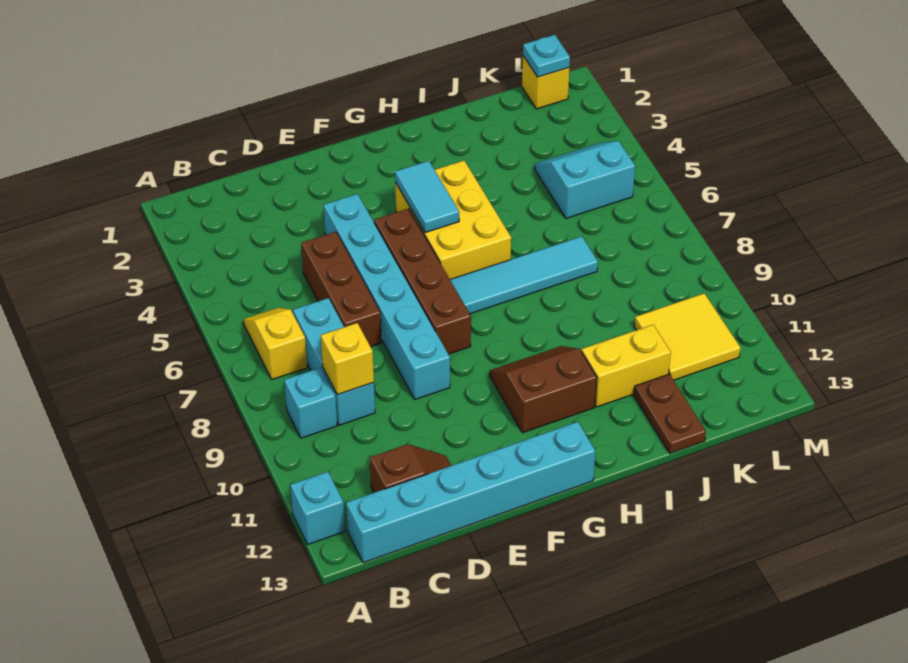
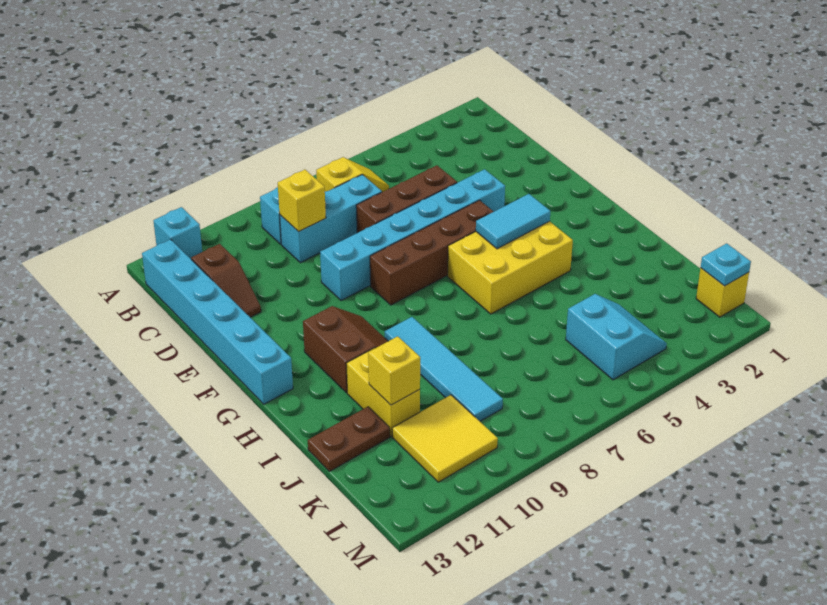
cyan tile G7:J7 level 1 -> cyan tile H9:K9 level 1
none -> yellow brick J11 level 2

